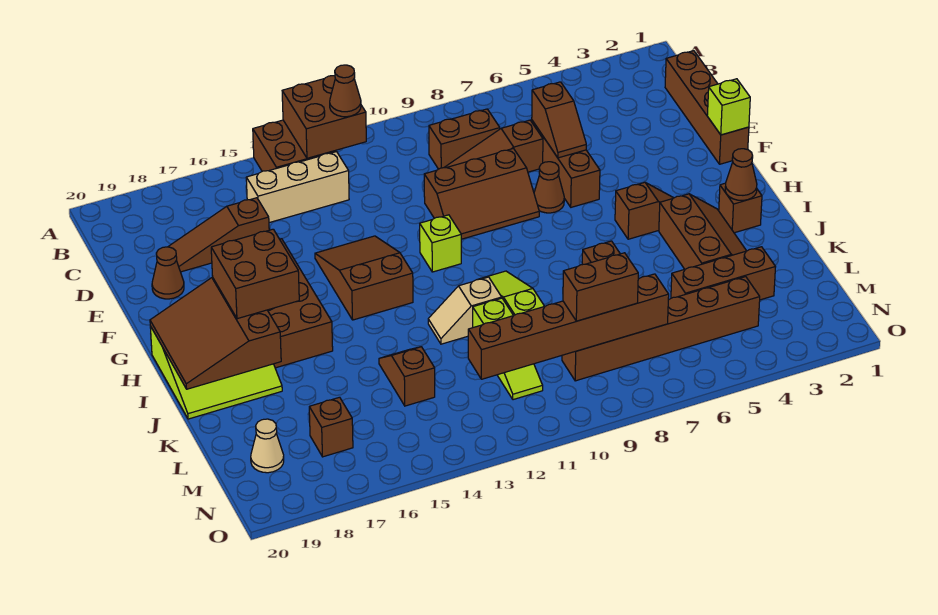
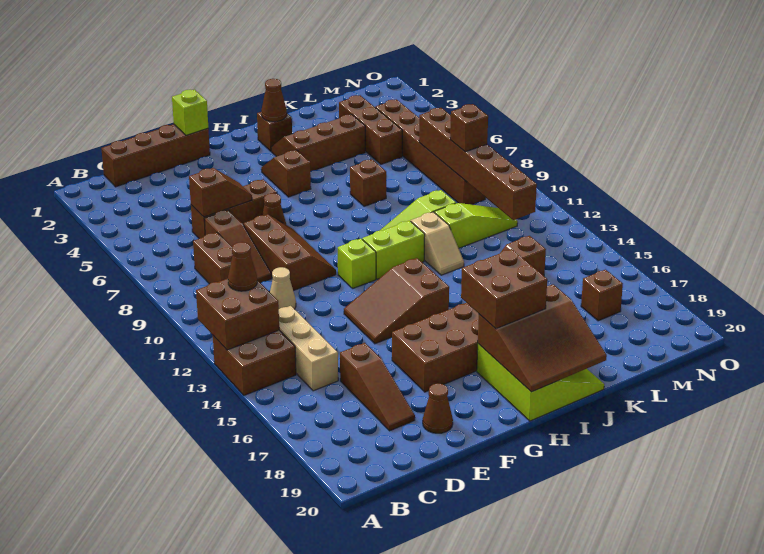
none -> lime brick H11:I11 level 1
brown brick M8:M9 level 3 -> brown brick M9 level 3
tan cone M19 level 1 -> tan cone D11 level 1

